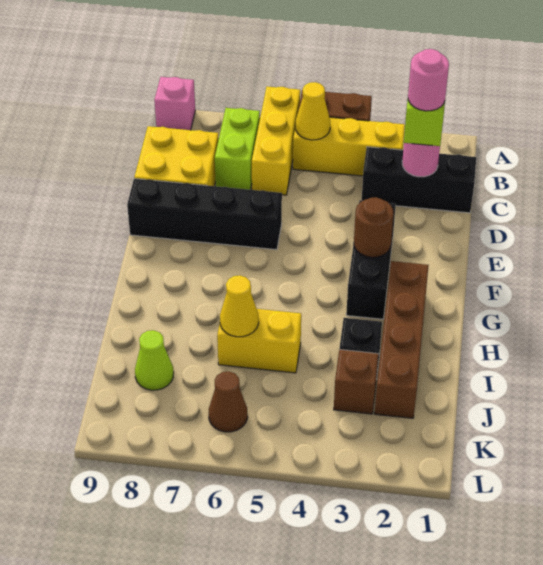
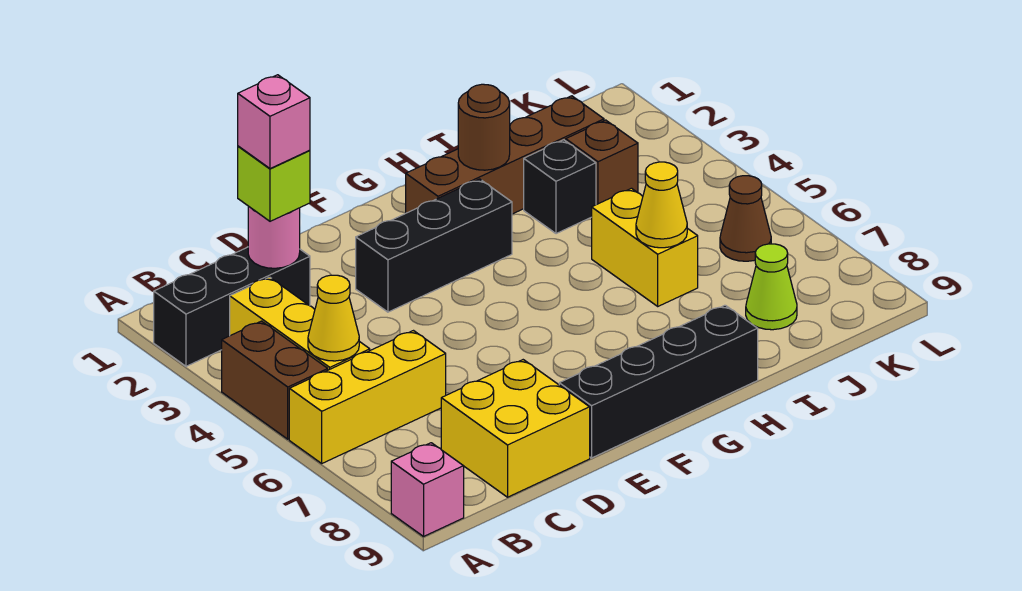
lime brick B7:C7 level 1 -> none
black brick C1:C3 level 1 -> black brick A2:C2 level 1
pink round brick C2 level 4 -> pink brick C2 level 4
black brick E6:E9 level 1 -> black brick E9:H9 level 1
brown round brick F3 level 2 -> brown round brick H2 level 2

